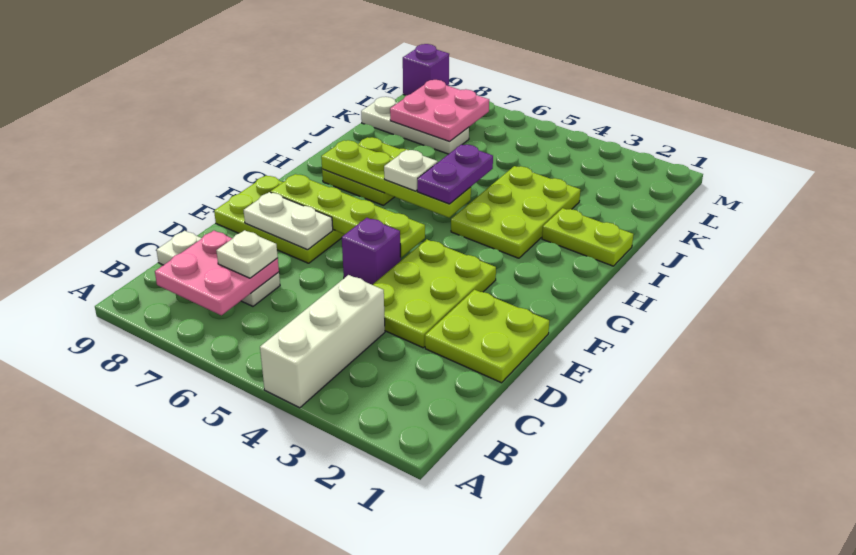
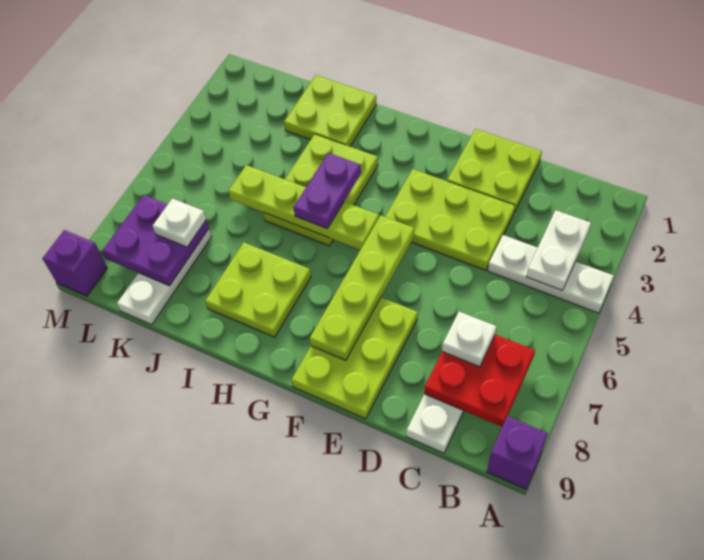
white brick A4:C4 level 1 -> white plate A4:C4 level 1
pink plate B7:C8 level 2 -> red plate B7:C8 level 2
purple brick E5 level 1 -> purple brick A9 level 1
white plate E7:E8 level 2 -> white plate B3:B4 level 2
lime plate H3:J4 level 1 -> lime plate H3:I5 level 1
lime plate H5:H8 level 2 -> lime plate G5:J5 level 2
purple plate H5:I5 level 3 -> purple plate H4:H5 level 3
white plate H6 level 3 -> white plate K7 level 3
lime plate I1:I2 level 1 -> lime plate I1:J2 level 1
pink plate K7:L8 level 2 -> purple plate K7:L8 level 2

